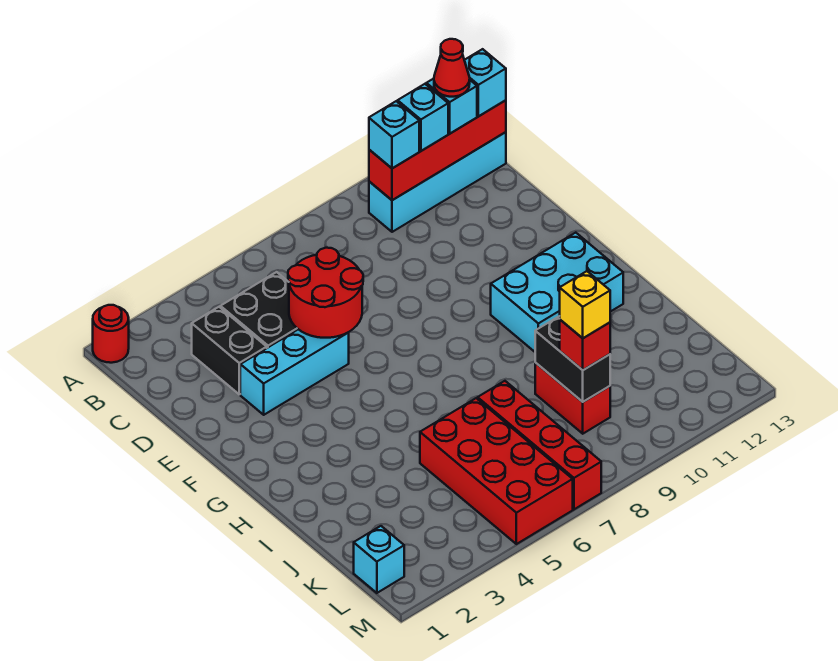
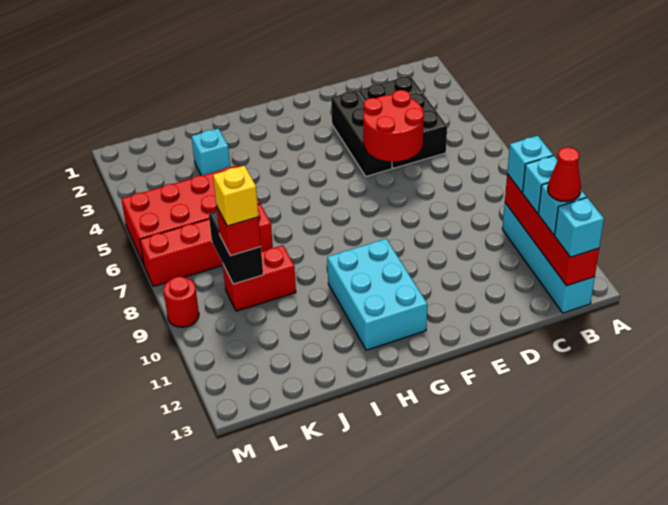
red round brick A1 level 1 -> red round brick M9 level 1
cyan brick E3:E5 level 1 -> black brick E3:E5 level 1
black brick J9:K9 level 2 -> black brick K8:K9 level 2
cyan brick L1 level 1 -> cyan brick J3 level 1

